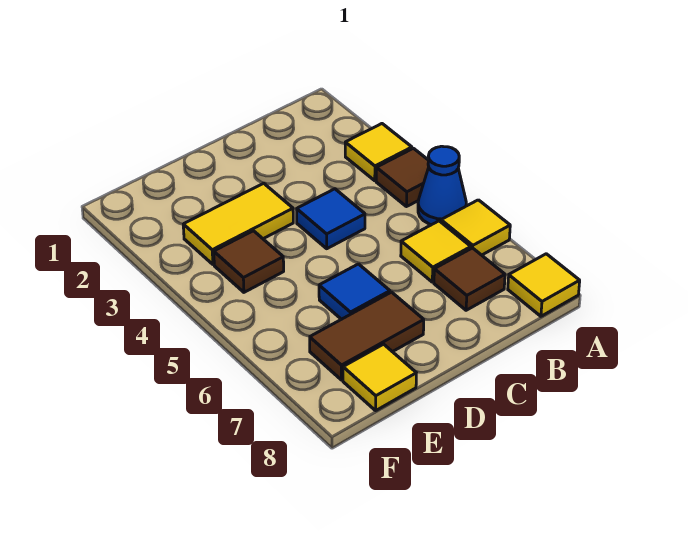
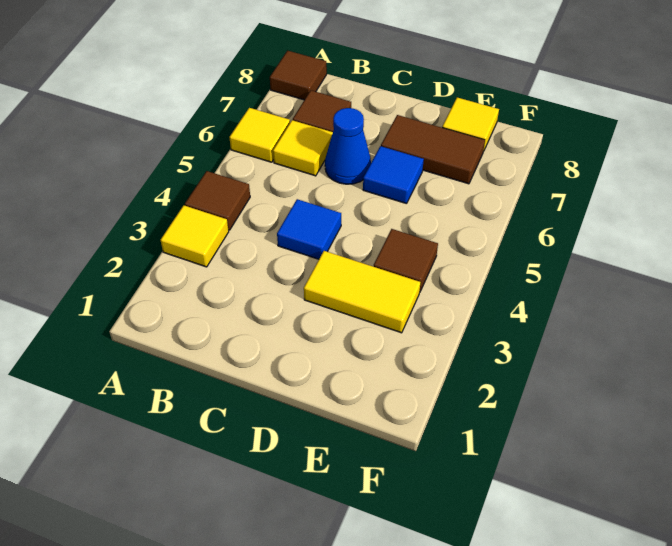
blue cone A5 level 1 -> blue cone C6 level 1
yellow tile A8 level 1 -> brown tile A8 level 1

